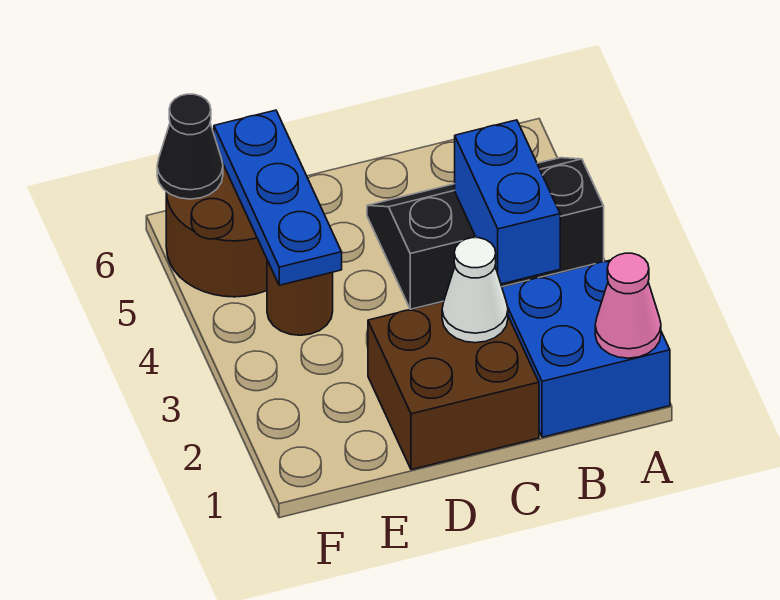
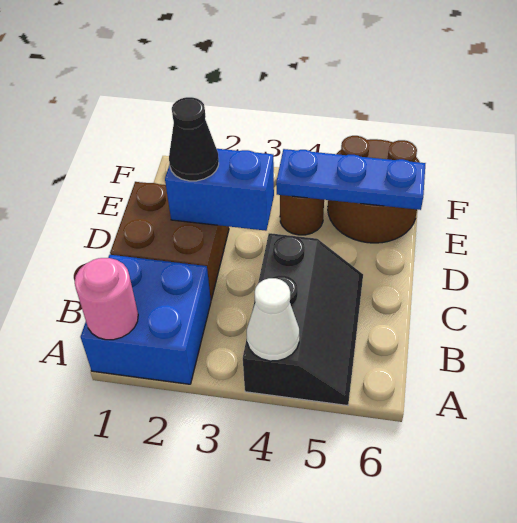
pink cone A1 level 2 -> pink round brick A1 level 2
blue brick B3:B4 level 2 -> blue brick D2:D3 level 2
white cone C2 level 2 -> white cone A4 level 2
black cone F6 level 2 -> black cone D2 level 3

